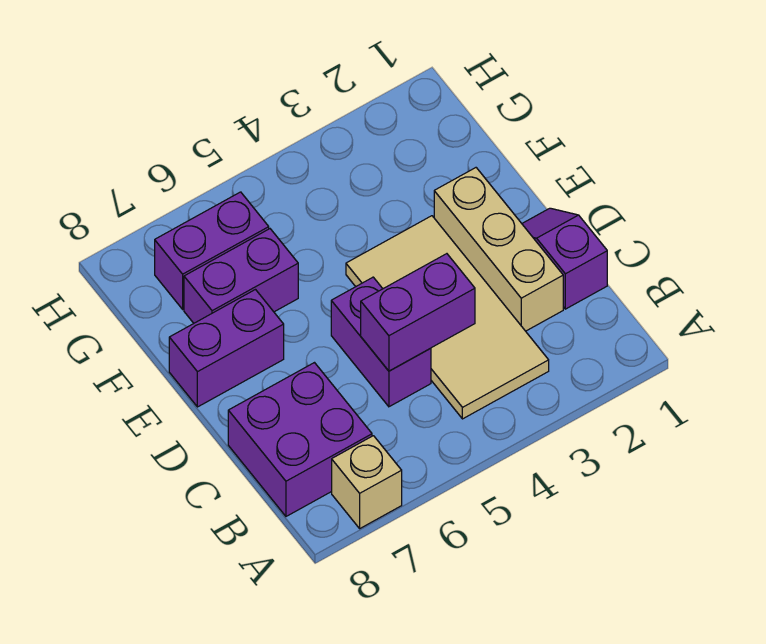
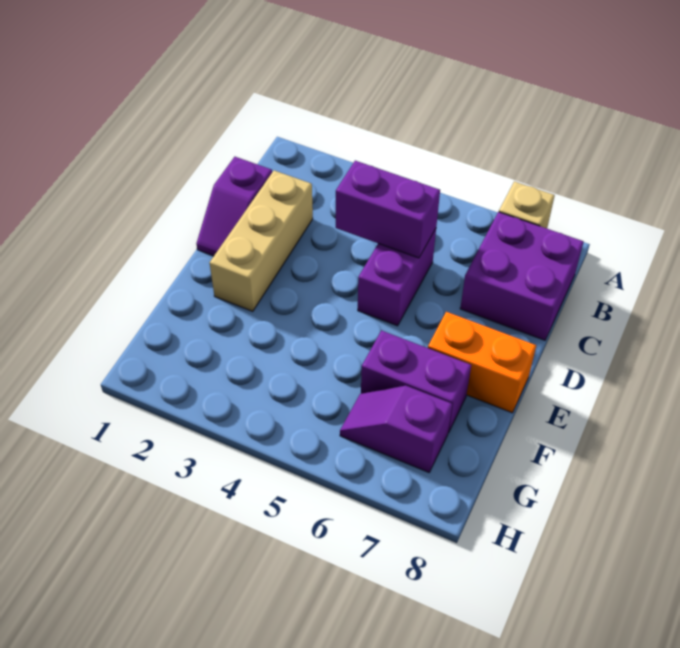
tan tile B3:E4 level 1 -> none
purple brick E7:E8 level 1 -> orange brick E7:E8 level 1
purple brick G6:G7 level 1 -> purple slope G6:G7 level 1 top 7

